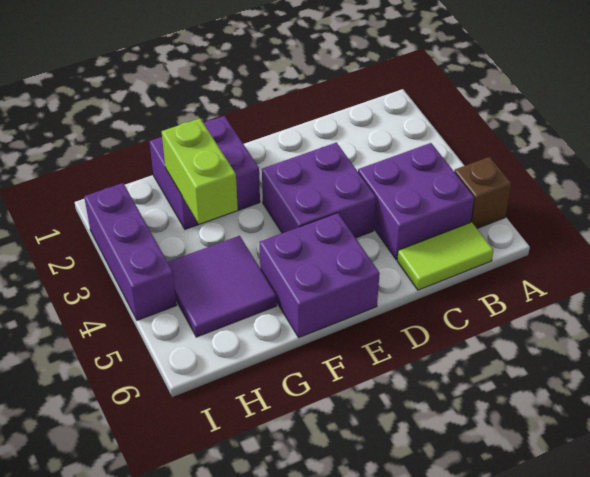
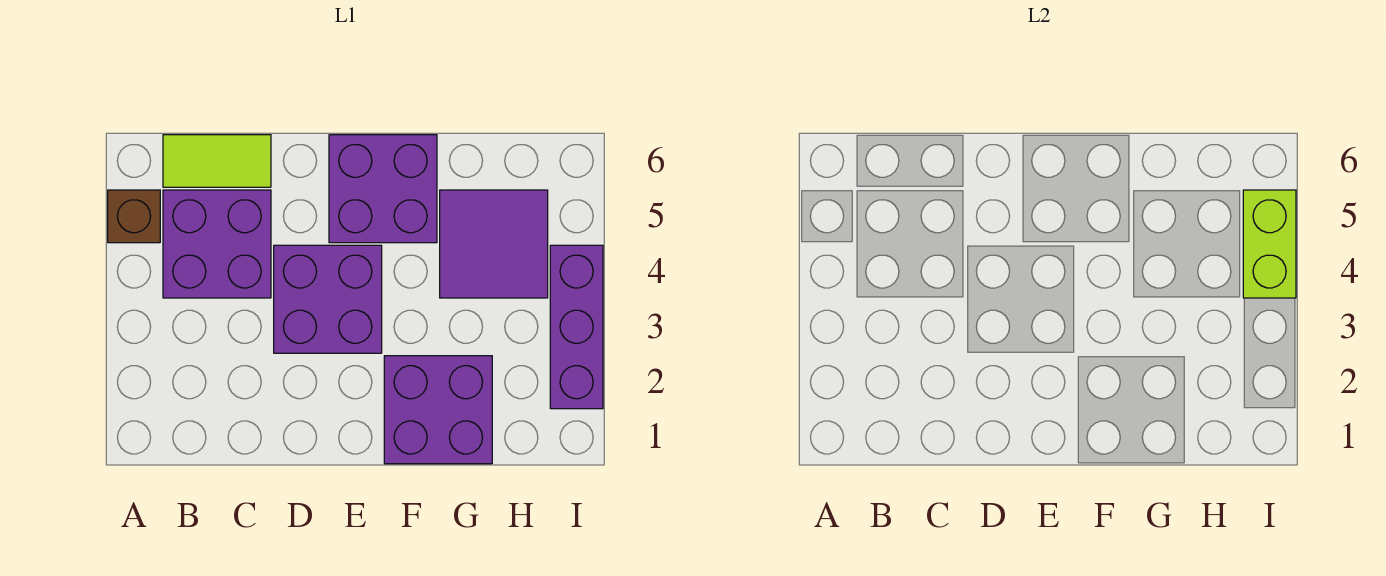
lime brick G2:G3 level 2 -> lime brick I4:I5 level 2

